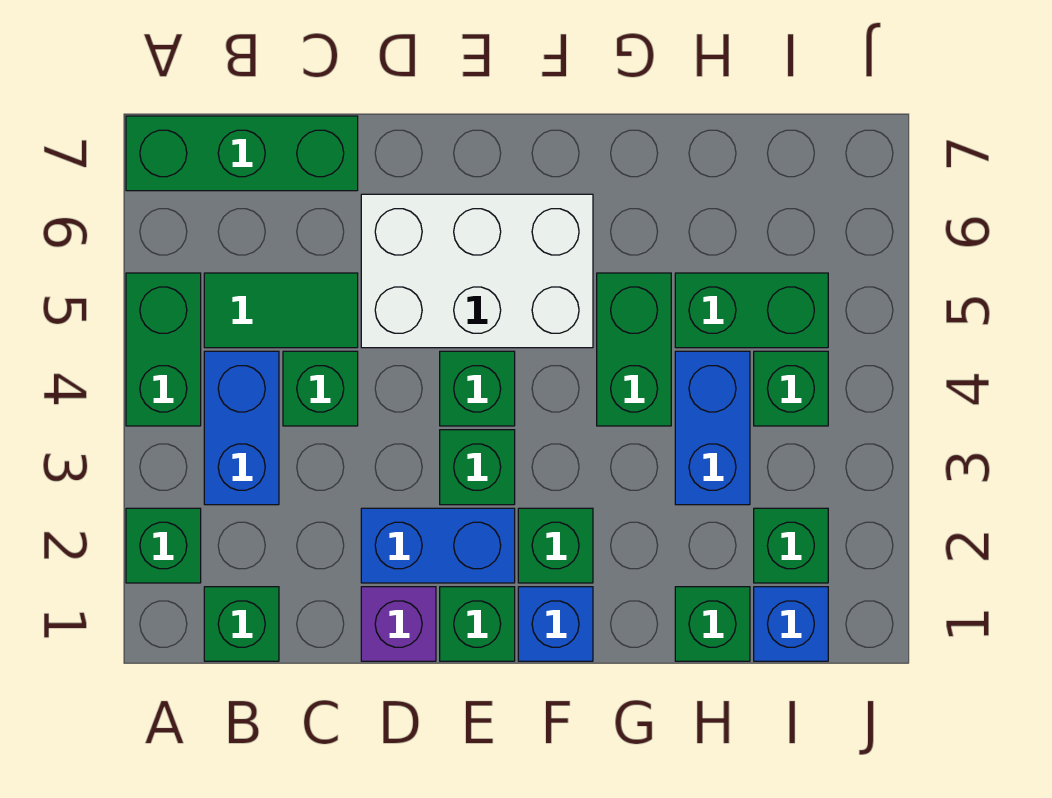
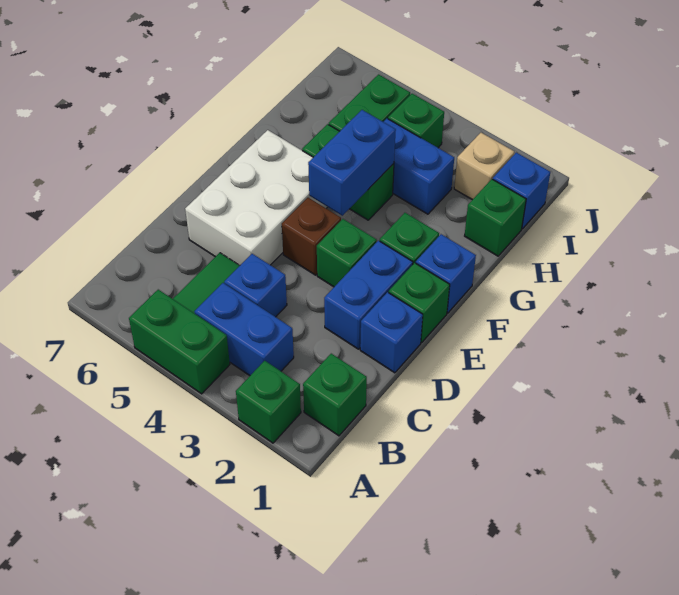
green brick A7:C7 level 1 -> none
green brick C4 level 1 -> blue brick C4 level 1
purple brick D1 level 1 -> blue brick D1 level 1
green brick E4 level 1 -> brown brick E4 level 1
none -> blue brick F4:G4 level 2
green brick I2 level 1 -> tan brick I2 level 1

